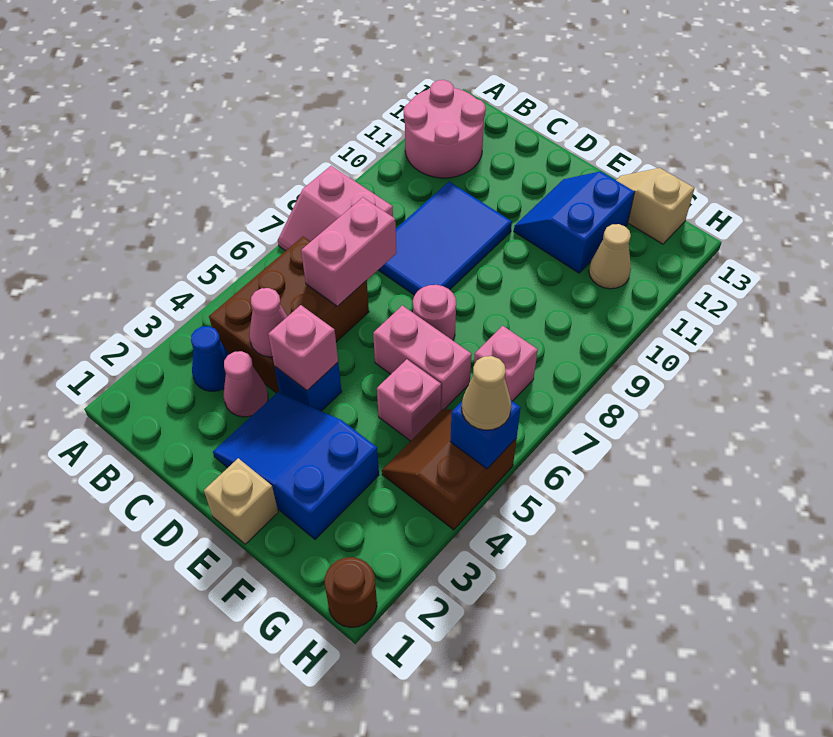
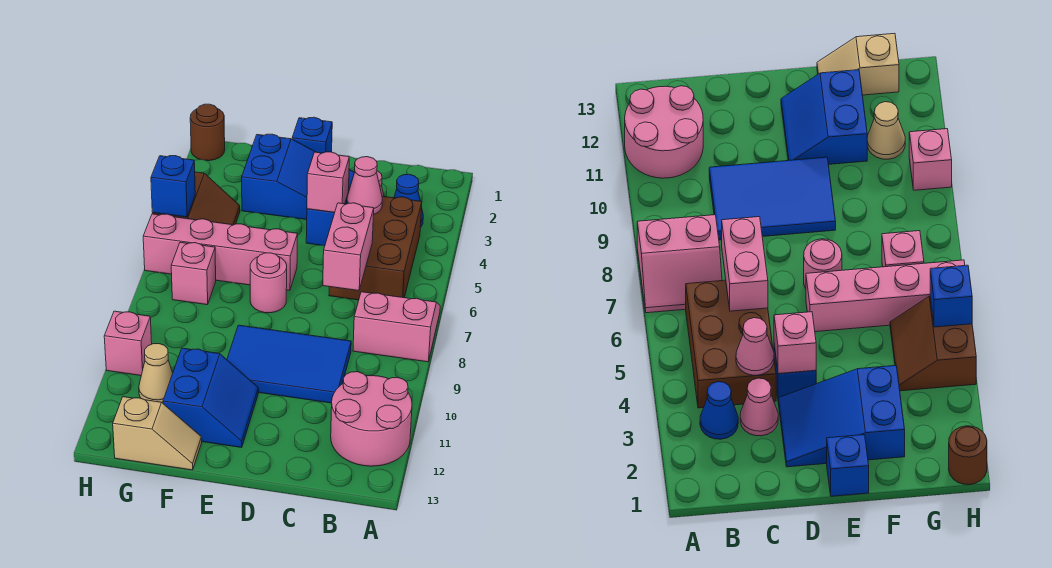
blue tile C8:D10 level 1 -> blue tile C9:E10 level 1
tan brick E1 level 1 -> blue brick E1 level 1
pink brick E6:F6 level 1 -> pink brick E6:H6 level 1
pink brick F5 level 1 -> pink brick H10 level 1
tan cone H5 level 3 -> none

